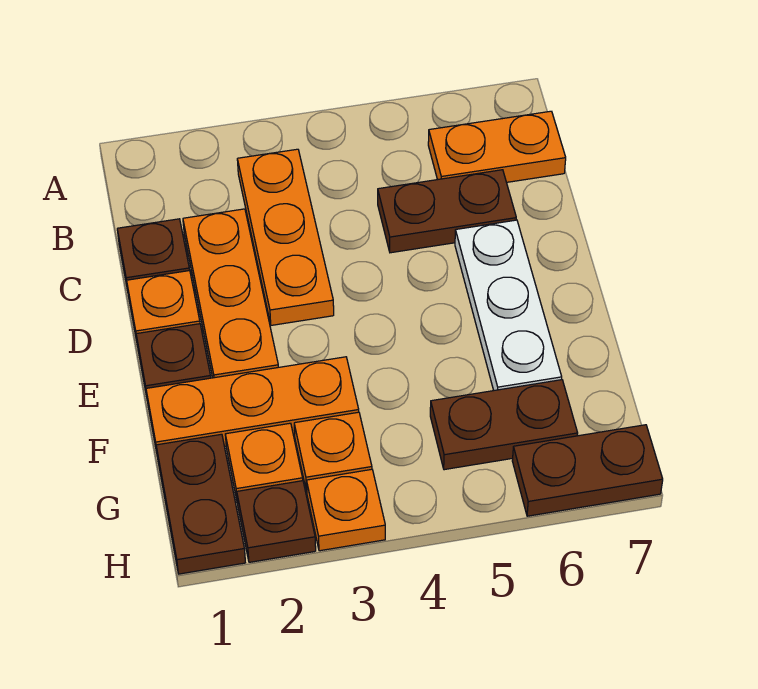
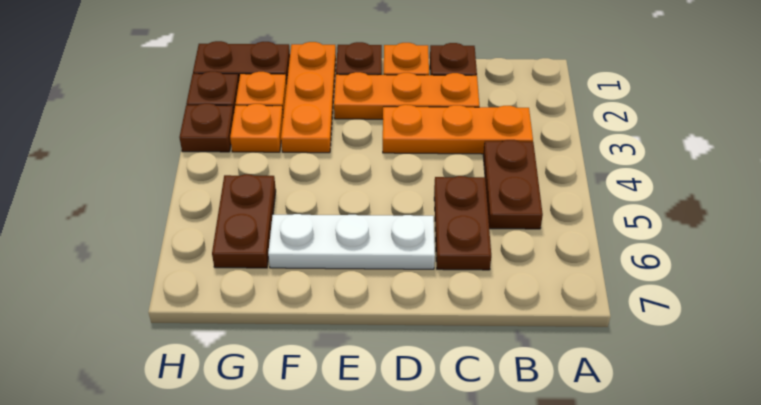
orange plate B6:B7 level 1 -> none
orange plate H3 level 1 -> brown plate H3 level 1
brown plate H6:H7 level 1 -> brown plate B4:B5 level 1

